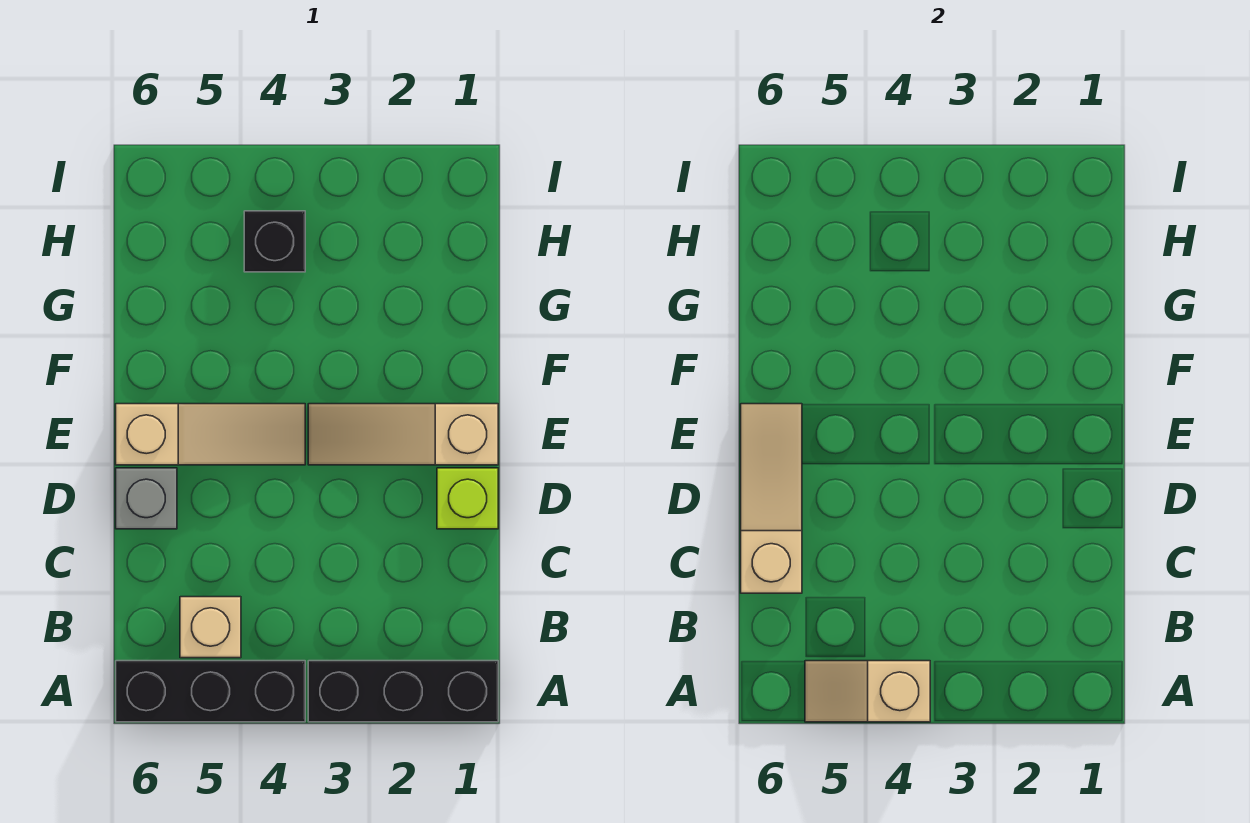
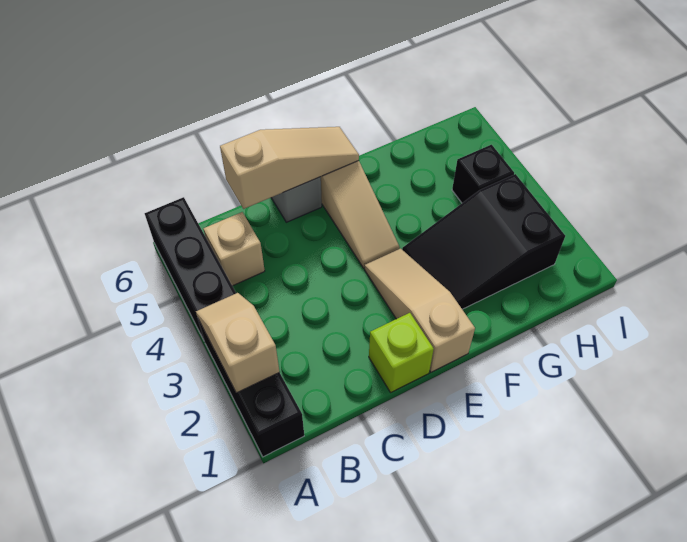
tan slope A4:A5 level 2 top 4 -> tan slope A2:A3 level 2 top 2
none -> black slope F2:H3 level 1 top H

